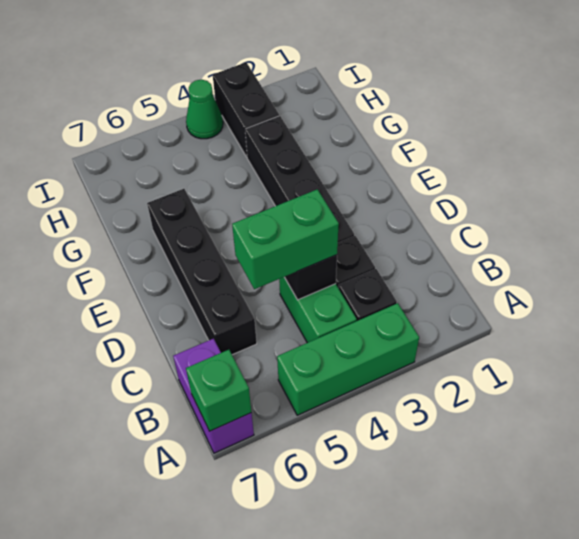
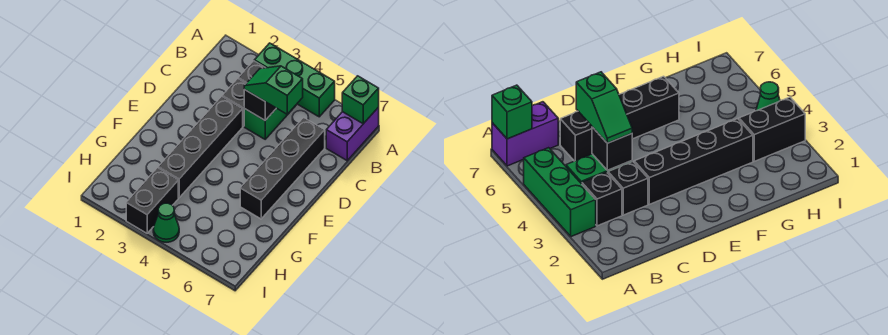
green brick C4:C5 level 3 -> green slope C4:C5 level 3 top 5

